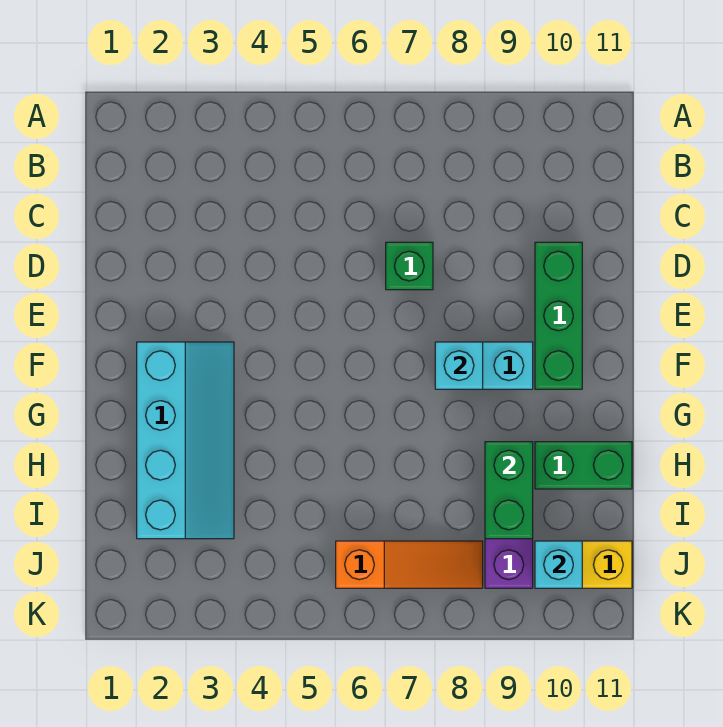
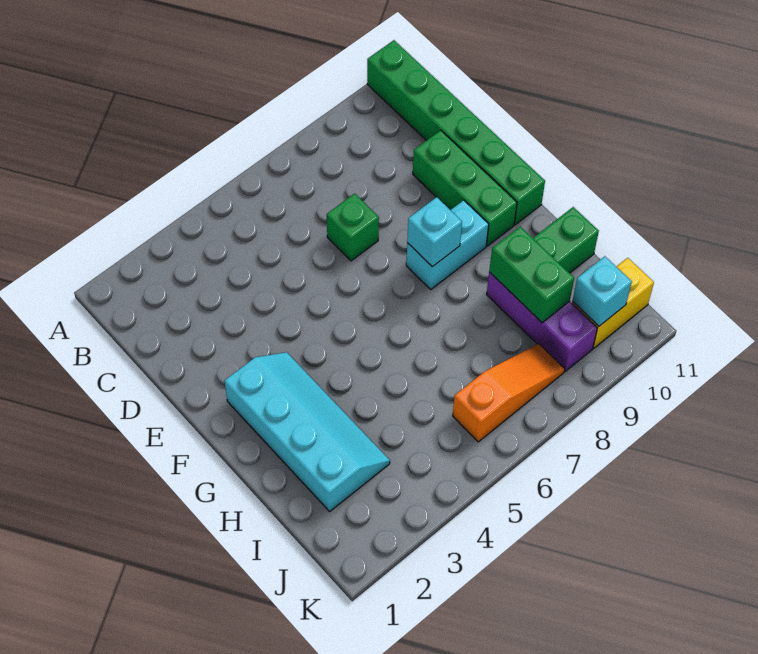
none -> green brick A11:F11 level 1

